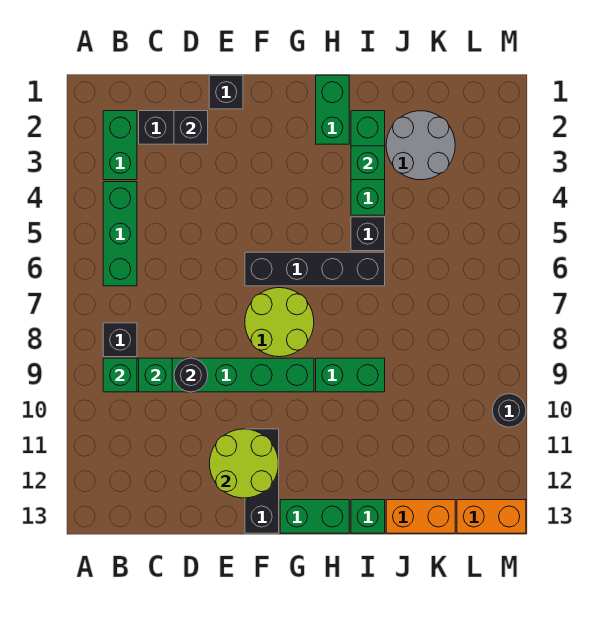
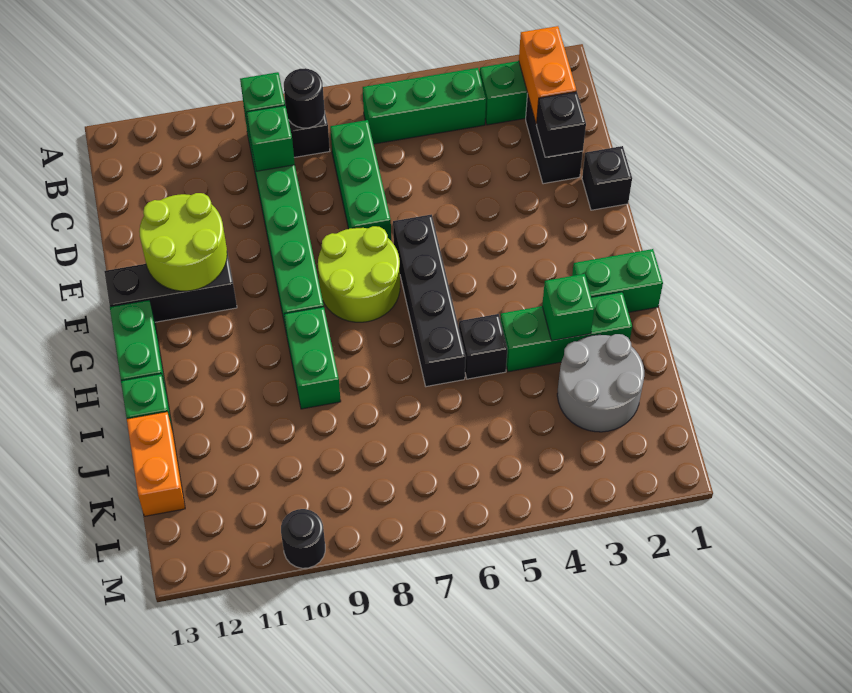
none -> green brick C7:E7 level 1
black round brick D9 level 2 -> black round brick B8 level 2
orange brick L13:M13 level 1 -> orange brick B2:C2 level 2

